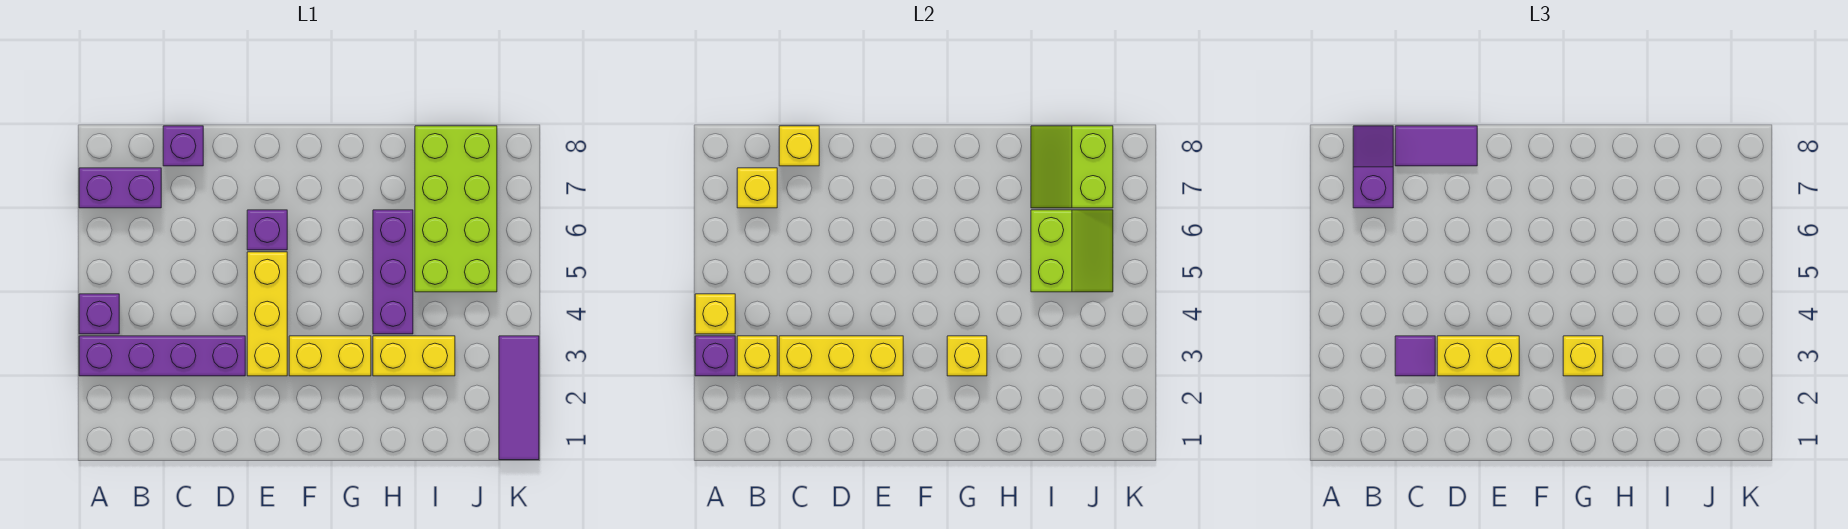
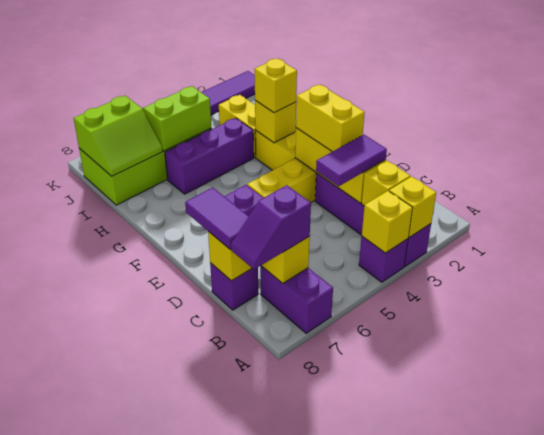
purple brick A3 level 2 -> yellow brick A3 level 2
purple tile C3 level 3 -> purple tile C3:C4 level 3

